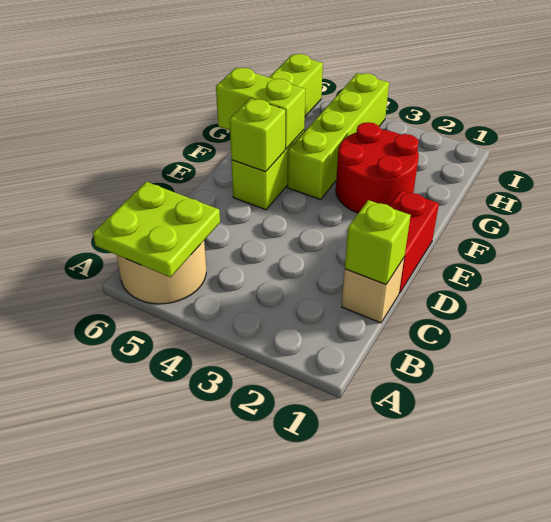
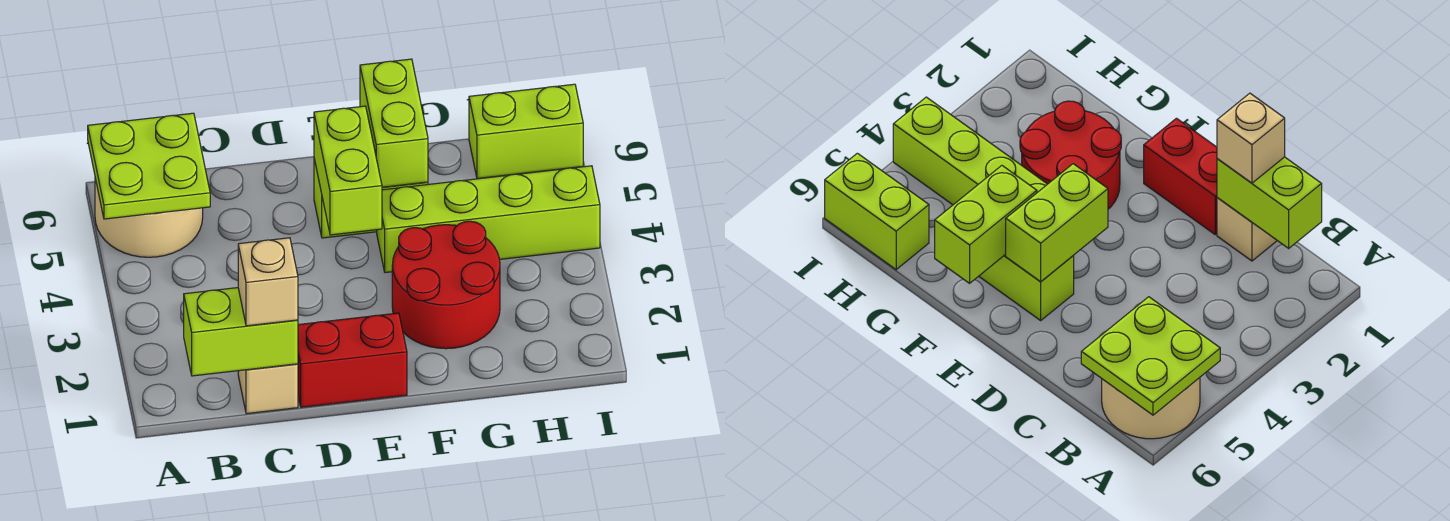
lime brick C1 level 2 -> lime brick B1:C1 level 2
none -> tan brick C1 level 3
lime brick E5 level 2 -> lime brick E4:E5 level 2

